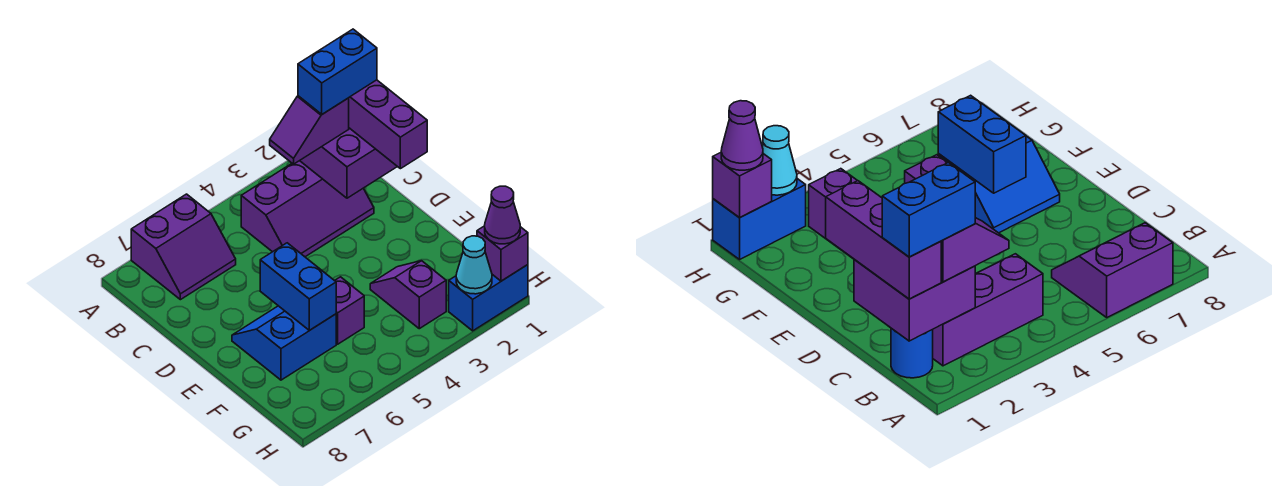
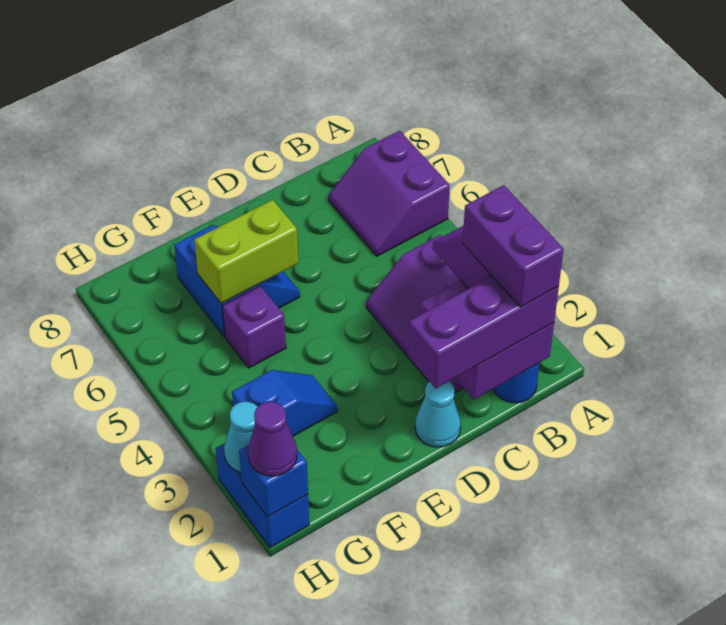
blue brick B1:B2 level 4 -> purple brick B1:B2 level 4
none -> cyan cone D1 level 1
blue brick E6:F6 level 2 -> lime brick E6:F6 level 2
purple slope F3:G3 level 1 top G -> blue slope F3:G3 level 1 top G
purple brick H1 level 2 -> blue brick H1 level 2

